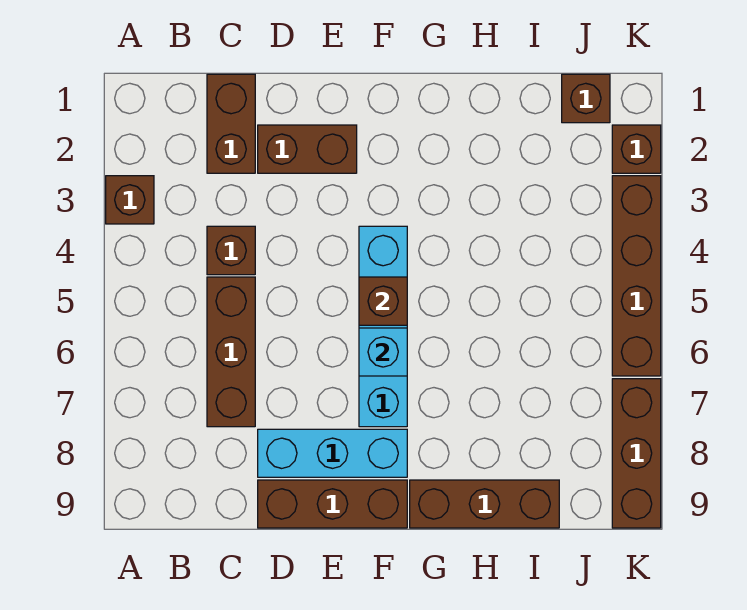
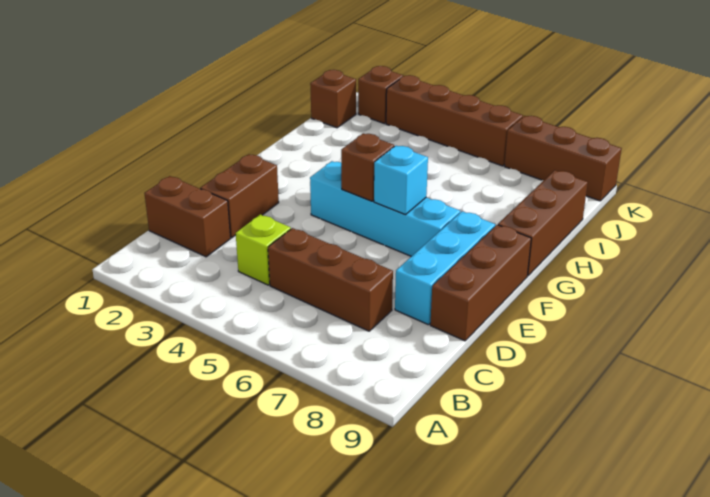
brown brick A3 level 1 -> none
brown brick C4 level 1 -> lime brick C4 level 1

